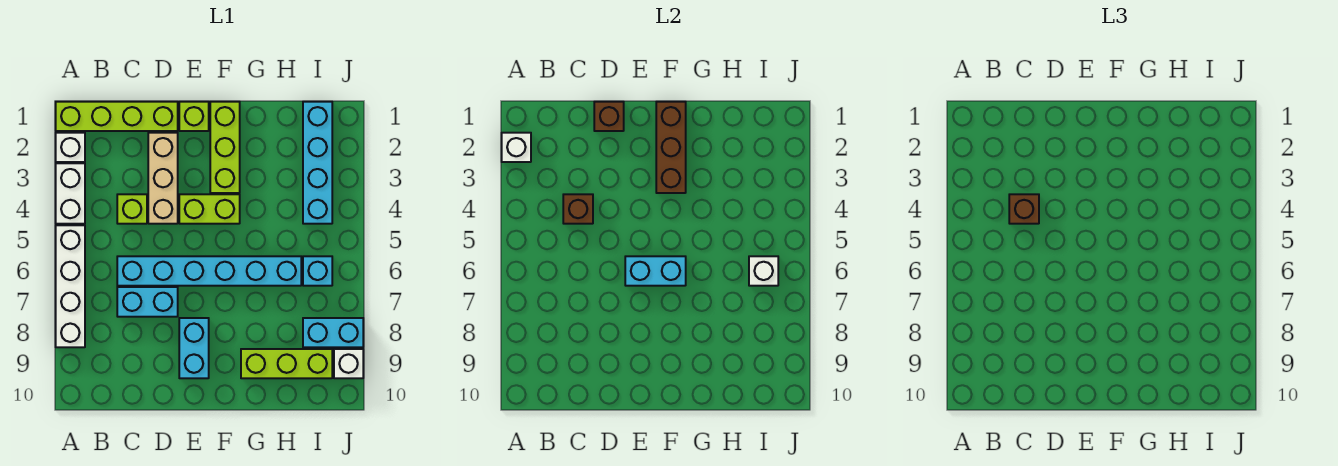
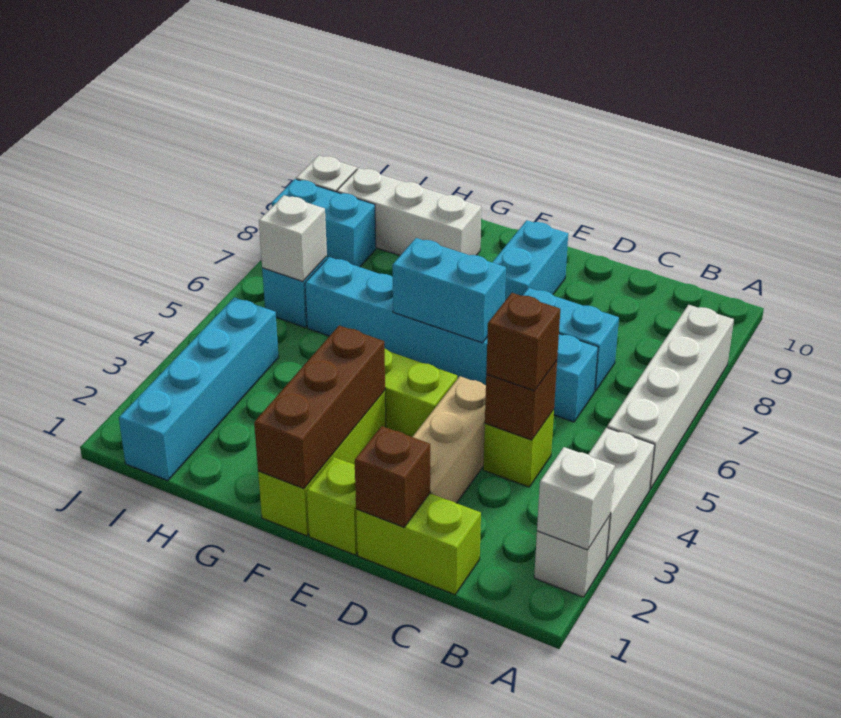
lime brick A1:D1 level 1 -> lime brick C1:D1 level 1
lime brick G9:I9 level 1 -> white brick G9:I9 level 1

